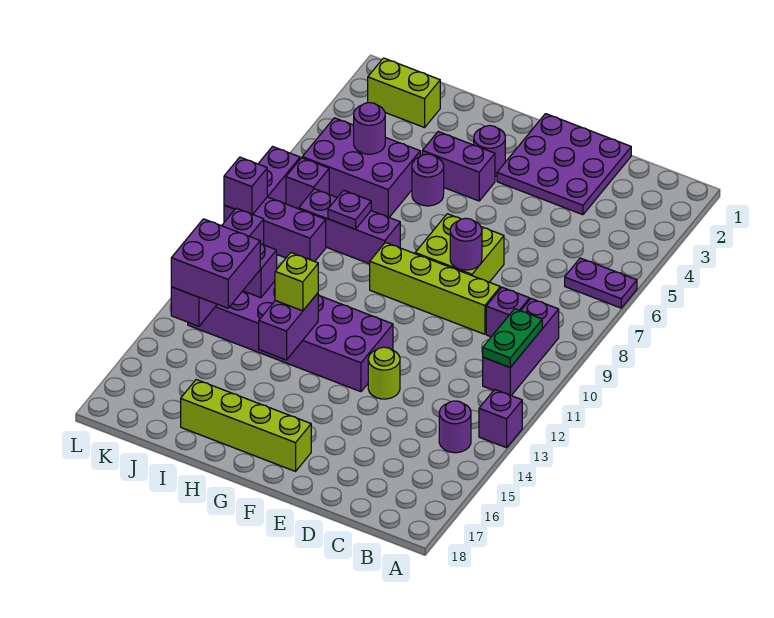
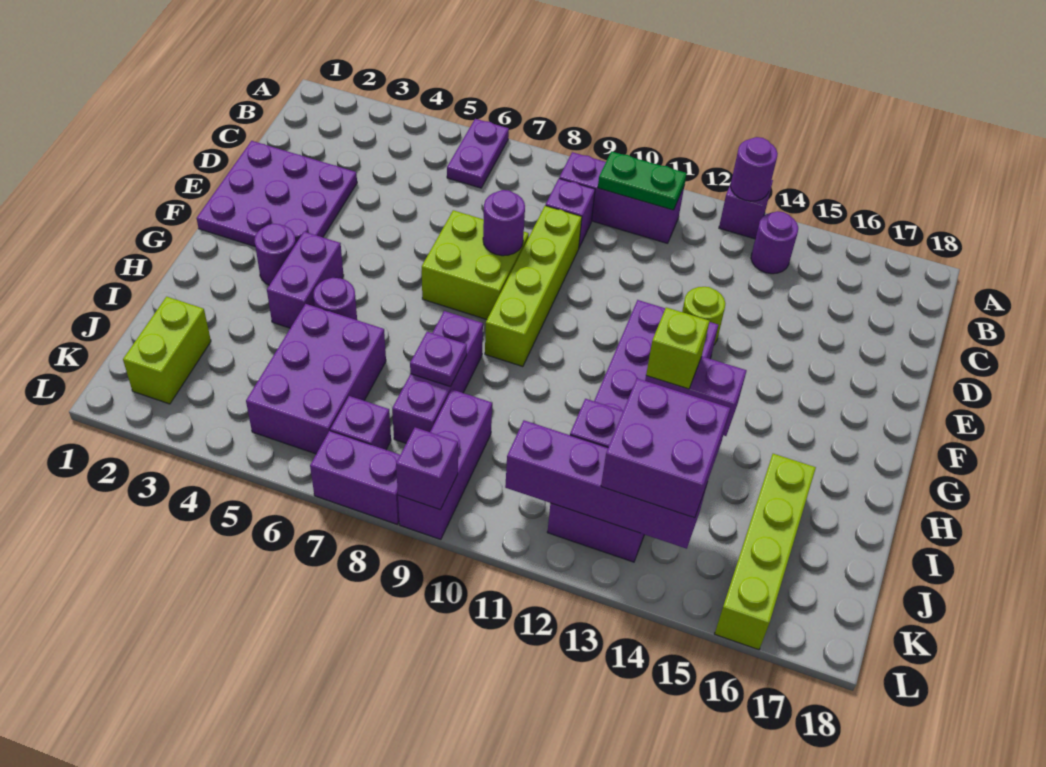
lime brick F17:I17 level 1 -> lime brick I16:L16 level 1
purple round brick J5 level 2 -> purple round brick A13 level 2

